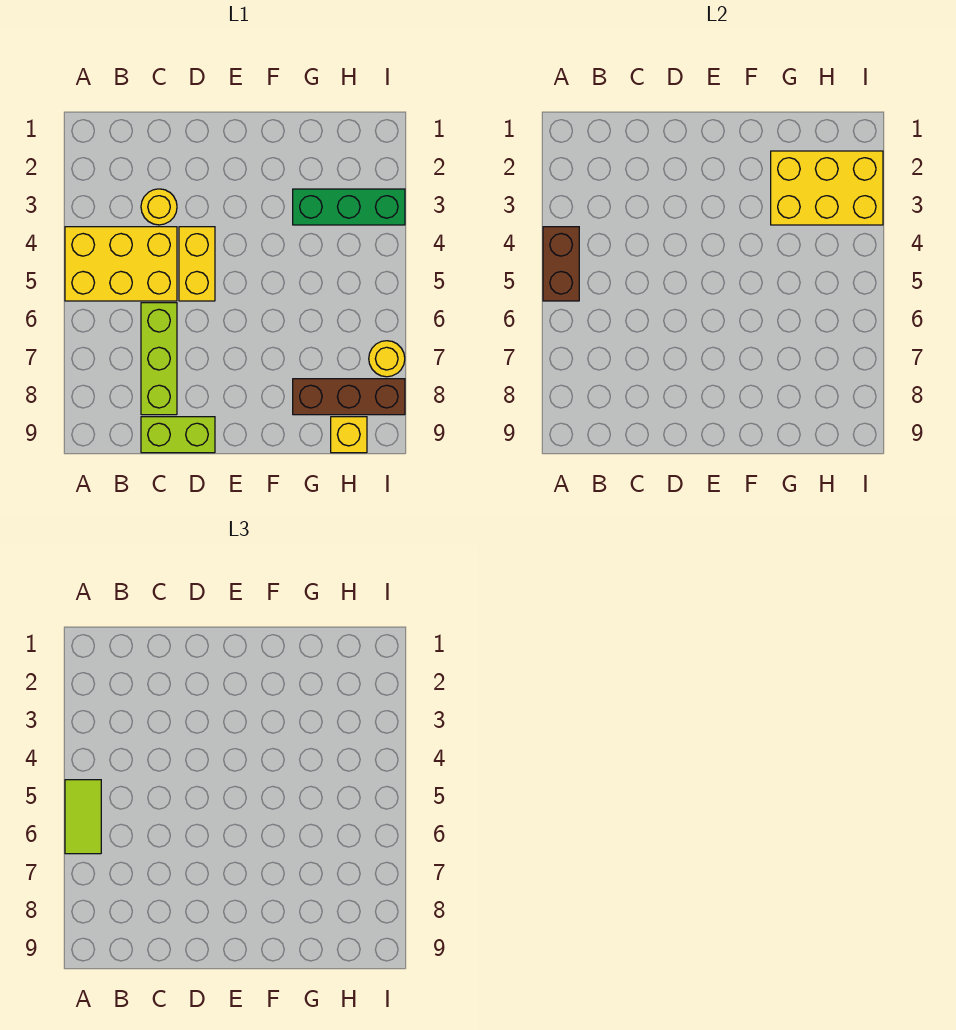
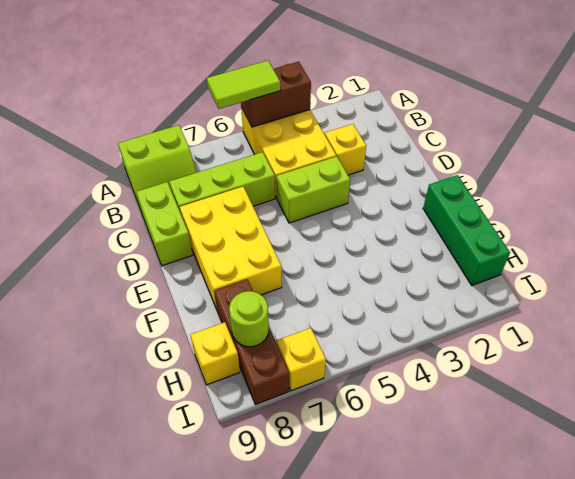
none -> lime slope A8:B9 level 1 top A
yellow round brick C3 level 1 -> yellow brick C3 level 1
yellow brick D4:D5 level 1 -> lime brick D4:D5 level 1
yellow brick G2:I3 level 2 -> yellow brick D7:F8 level 1
green brick G3:I3 level 1 -> green brick F1:H1 level 1
none -> lime round brick H8 level 2
yellow round brick I7 level 1 -> yellow brick I7 level 1

